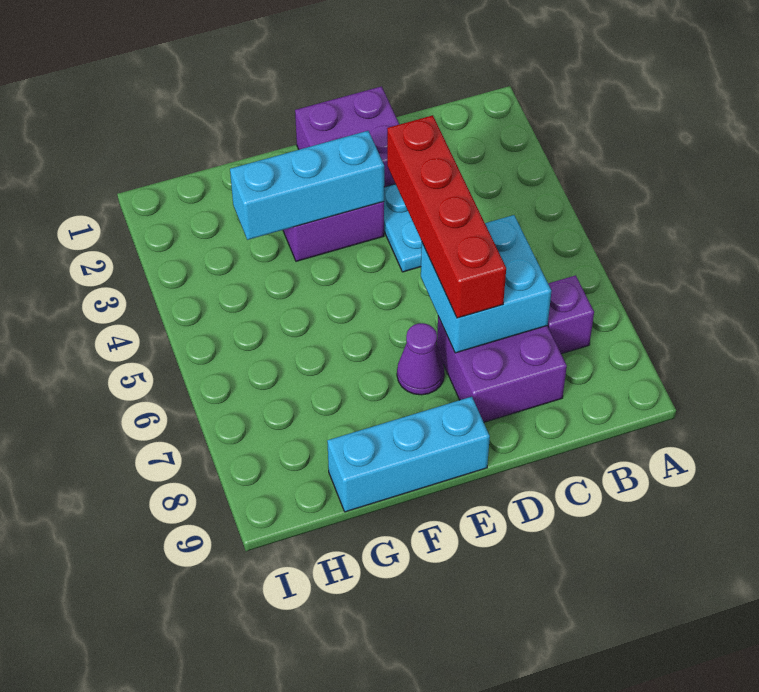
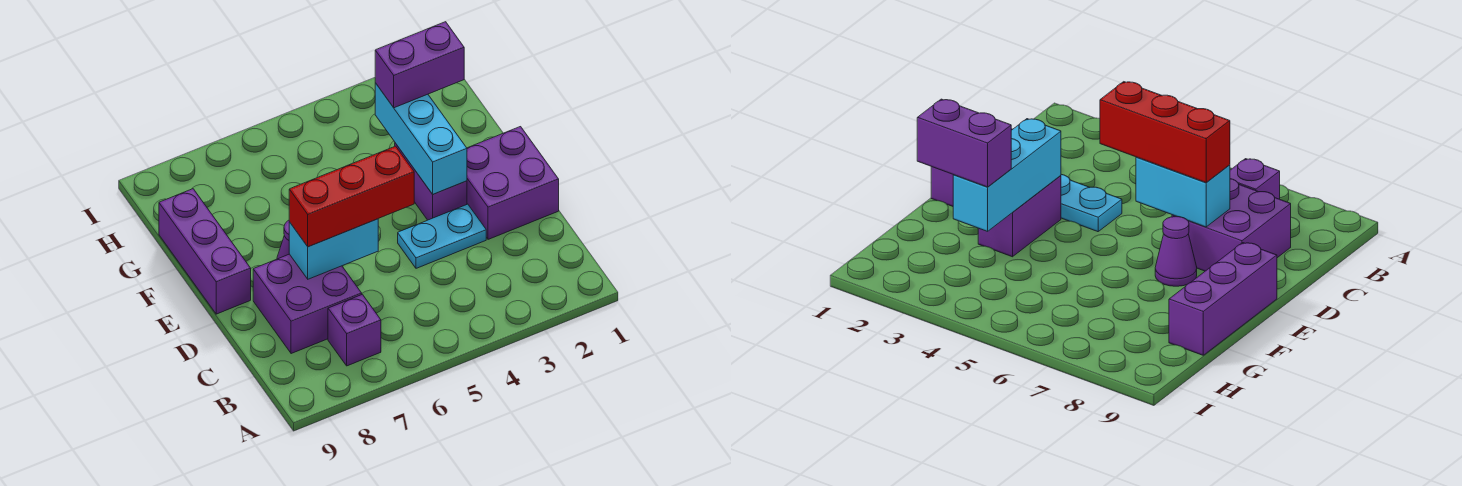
cyan brick C6:D7 level 2 -> cyan brick D6:D7 level 2
red brick D4:D7 level 3 -> red brick D5:D7 level 3
cyan brick E9:G9 level 1 -> purple brick E9:G9 level 1
none -> purple brick G2:G3 level 3

